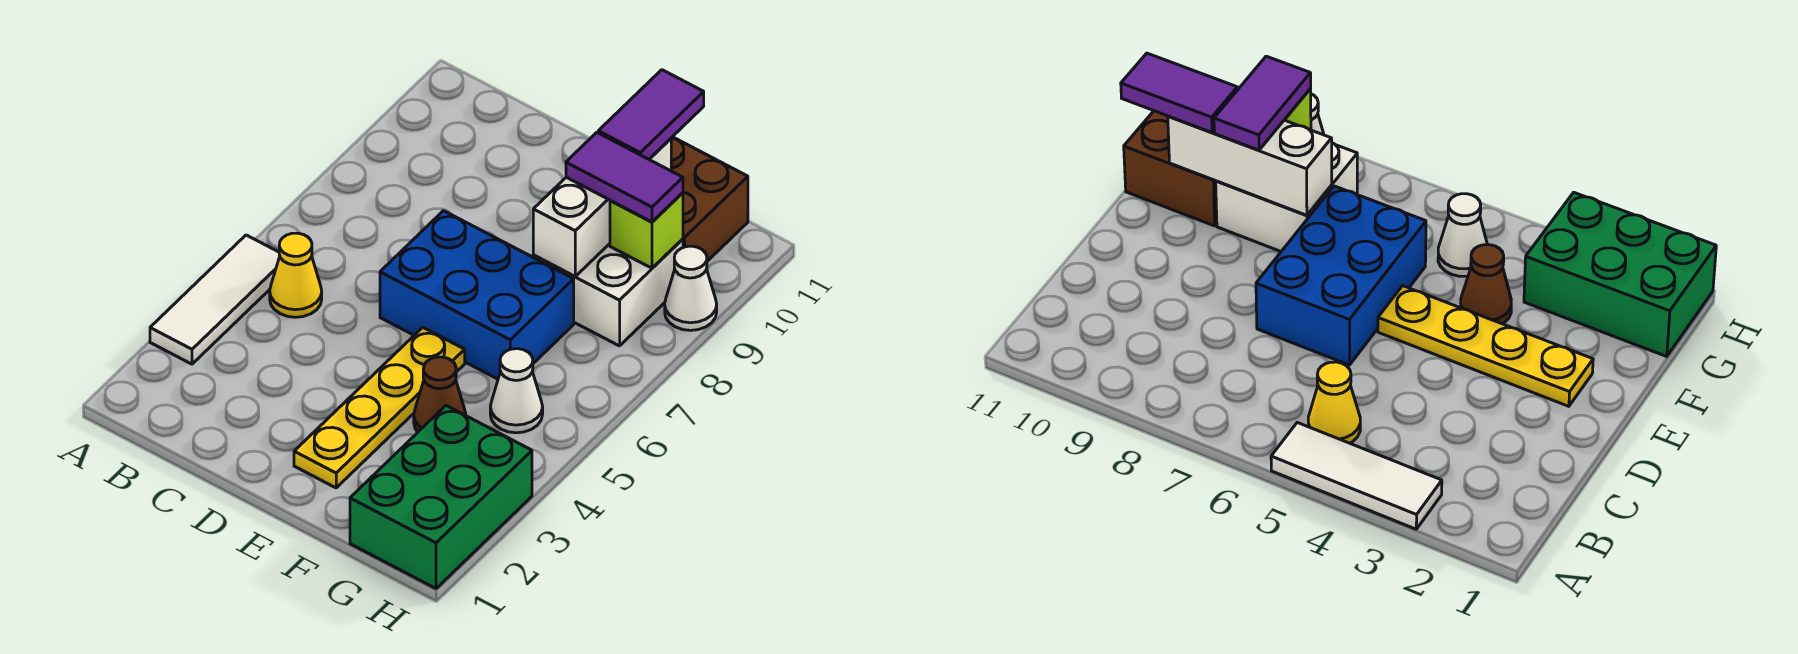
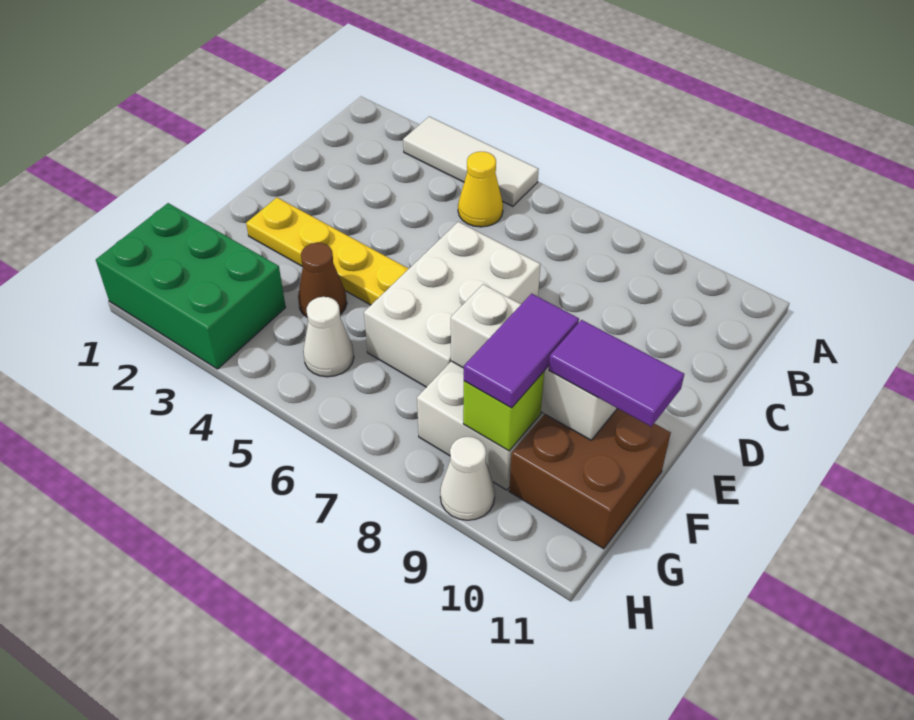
blue brick D6:F7 level 1 -> white brick D6:F7 level 1

